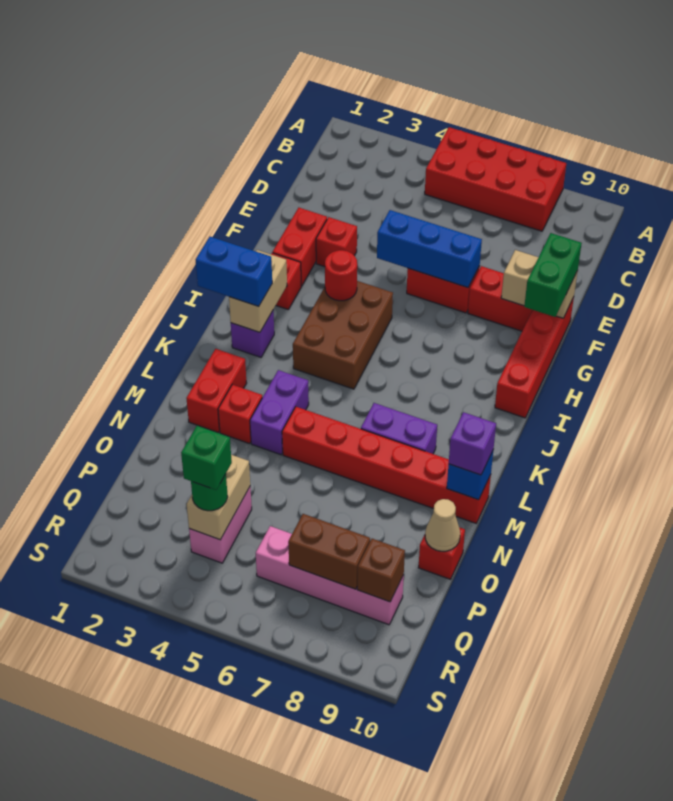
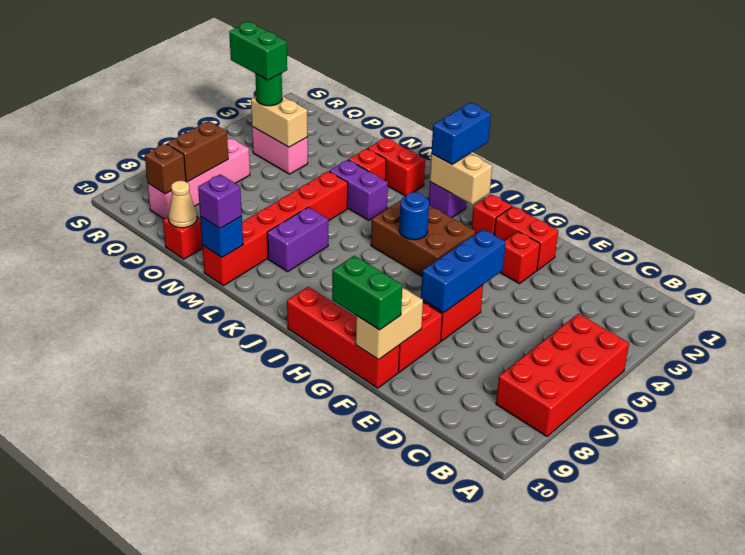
red round brick H4 level 2 -> none
none -> blue round brick I5 level 2
green brick Q4 level 4 -> green brick Q4:R4 level 4

